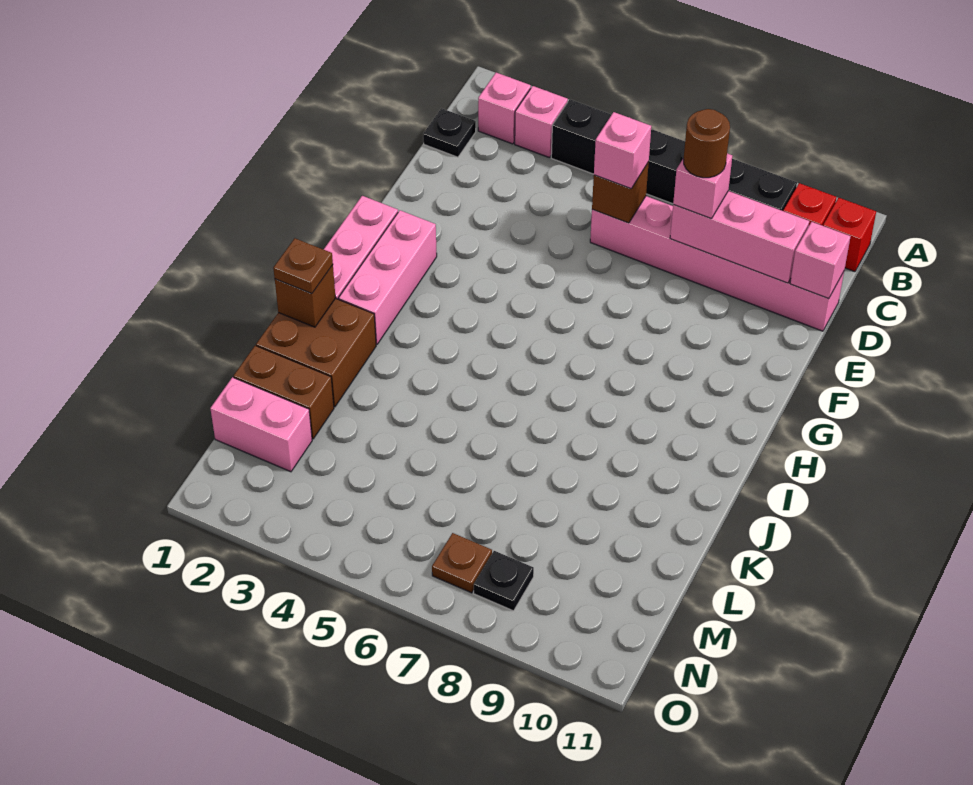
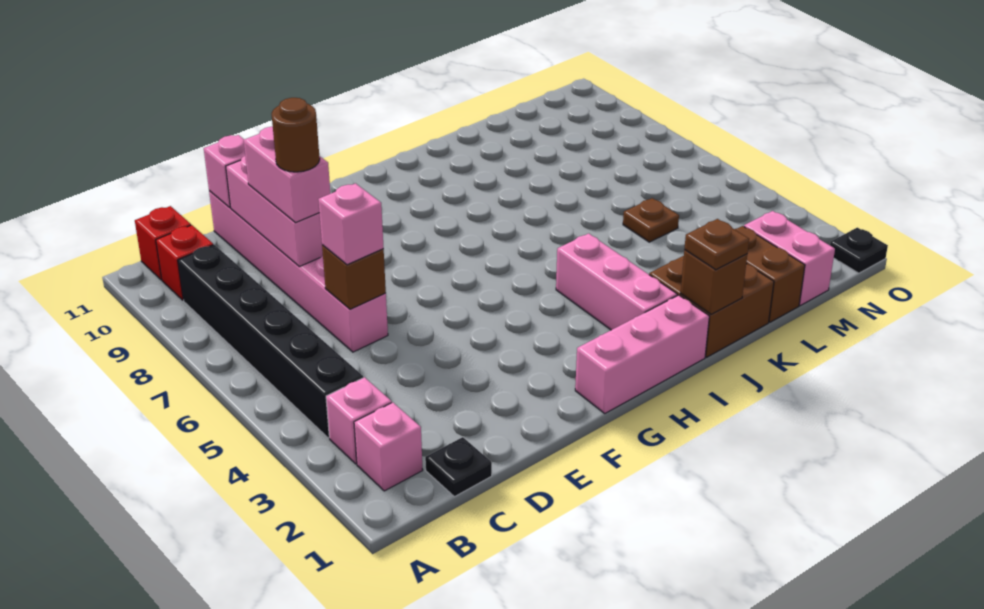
pink brick D8 level 3 -> pink brick D8:D9 level 3
pink brick G2:I2 level 1 -> pink brick I2:I4 level 1
brown plate N7 level 1 -> brown plate L5 level 1
black plate N8 level 1 -> black plate O1 level 1

